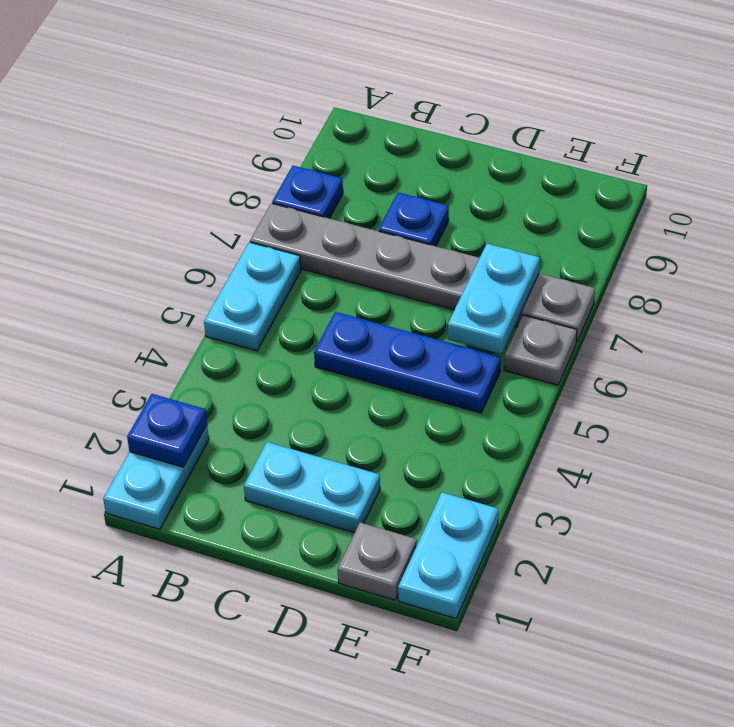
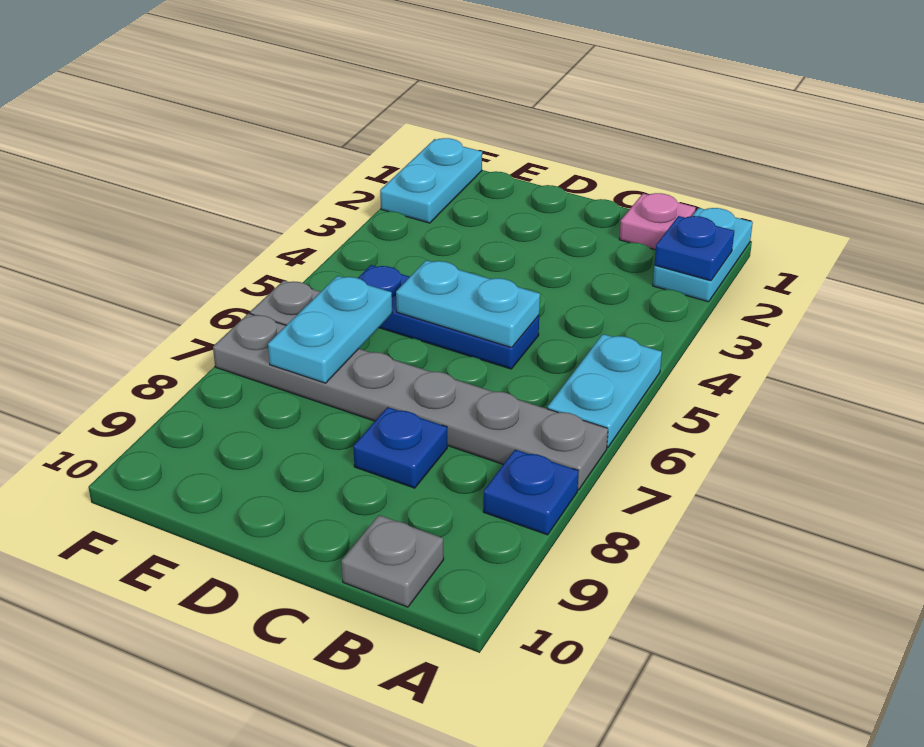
none -> pink plate B1 level 1
cyan plate C2:D2 level 1 -> cyan plate C5:D5 level 2
grey plate E1 level 1 -> grey plate B10 level 1

